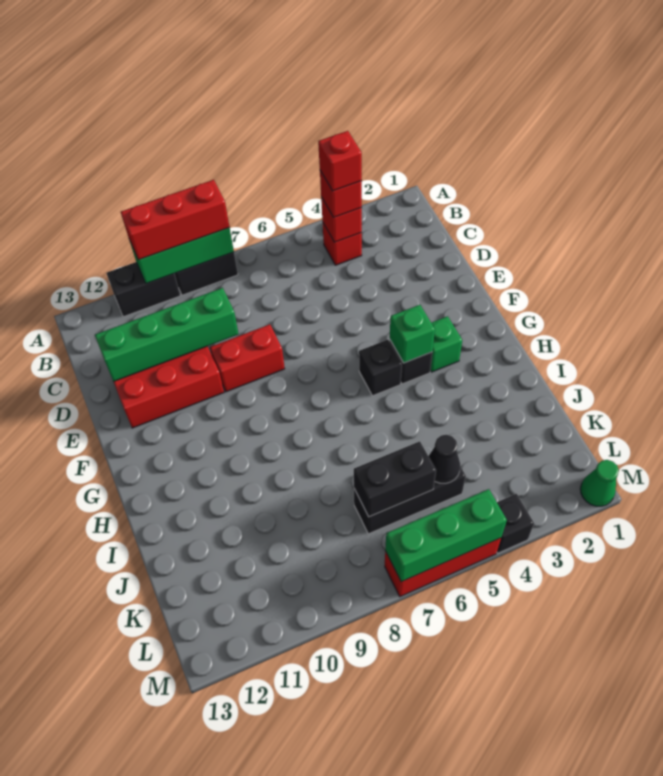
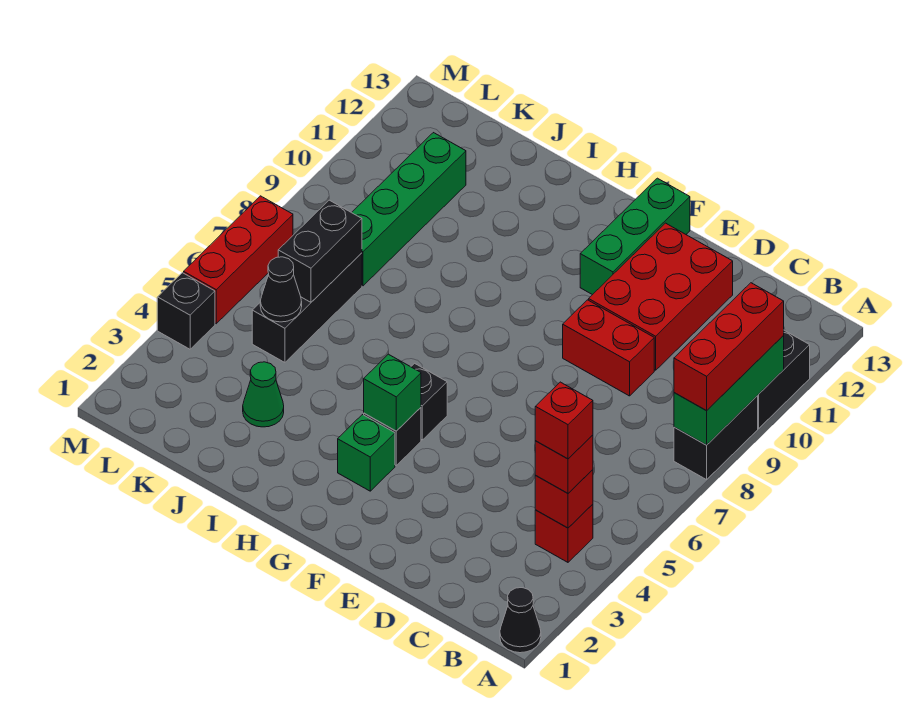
none -> black cone A1 level 1
green brick D9:D12 level 2 -> green brick K8:K11 level 1
red brick E8:E9 level 1 -> red brick D9:E9 level 1
green cone M1 level 1 -> green cone J3 level 1
green brick M5:M7 level 2 -> green brick F11:F13 level 1

